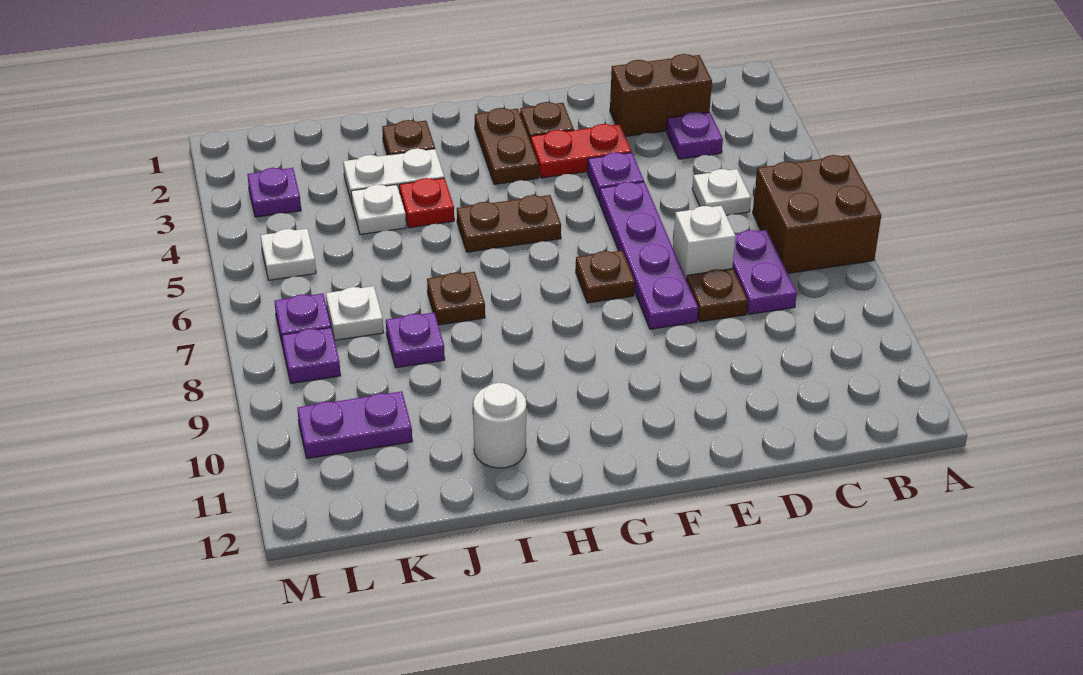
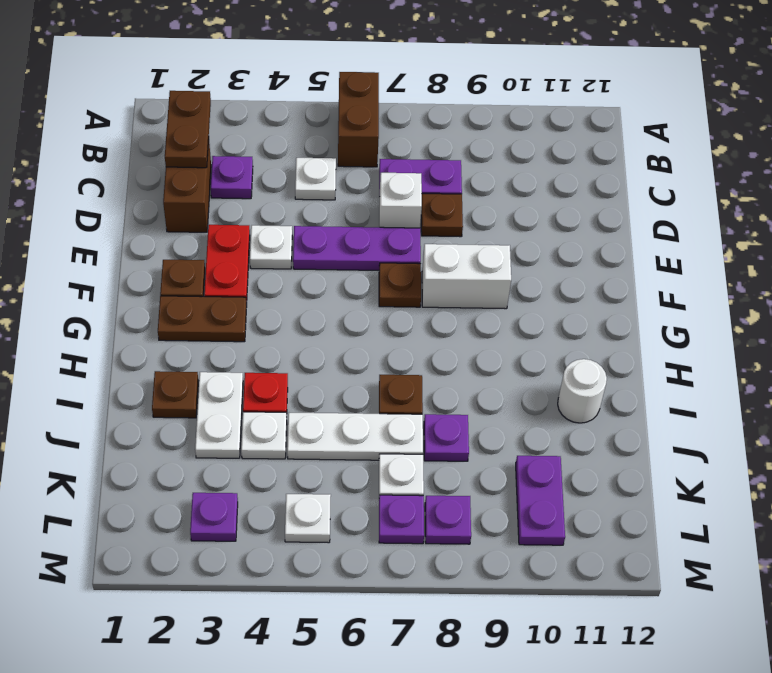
brown brick A6:B7 level 1 -> brown brick A6:B6 level 1
purple plate E4 level 1 -> white plate E4 level 1
purple plate E5:E8 level 1 -> purple plate E5:E7 level 1
none -> white brick F8:F9 level 1
brown plate G5:H5 level 1 -> brown plate B2:C2 level 2
none -> white plate J5:J7 level 1

